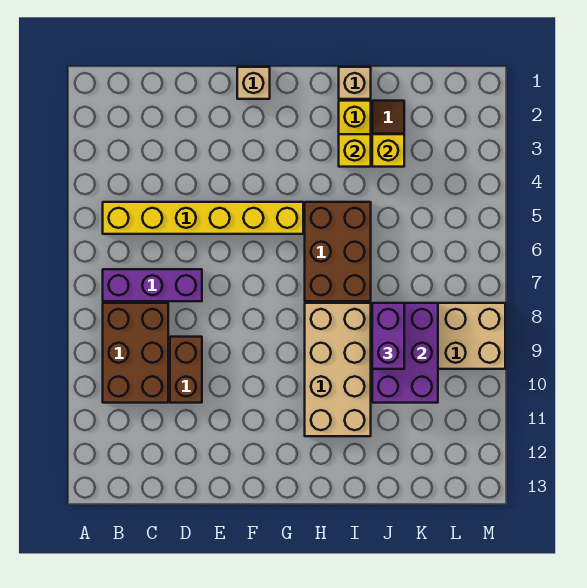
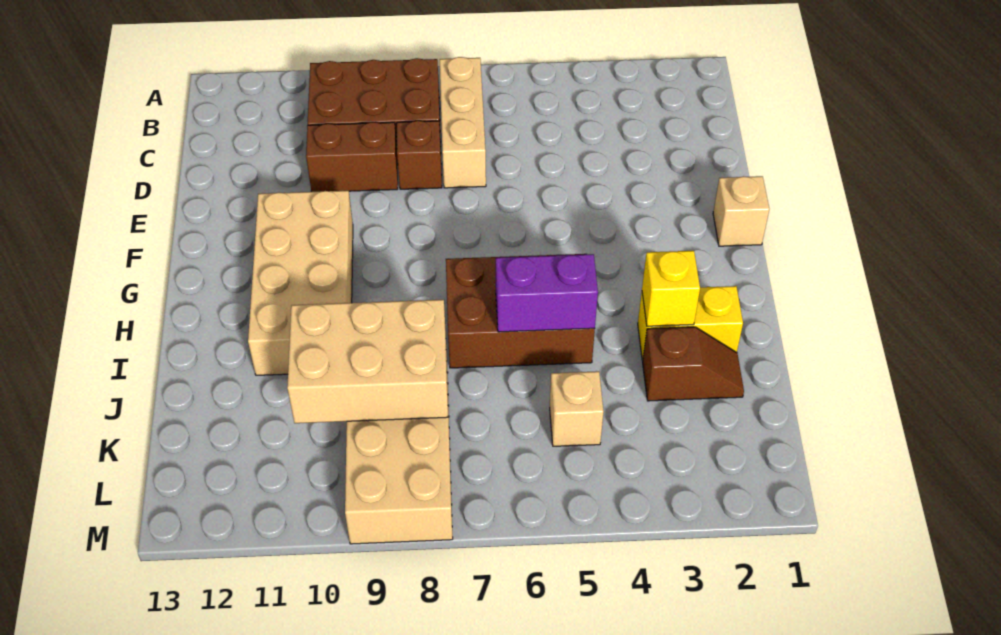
yellow brick B5:G5 level 1 -> none
purple brick B7:D7 level 1 -> tan brick B7:D7 level 1
none -> brown brick D8 level 1
tan brick H8:I11 level 1 -> tan brick F10:I11 level 1
tan brick I1 level 1 -> tan brick K5 level 1
yellow brick J3 level 2 -> none
purple brick J8:K10 level 2 -> tan brick J8:K10 level 2
purple brick J8:J9 level 3 -> purple brick I5:I6 level 2

